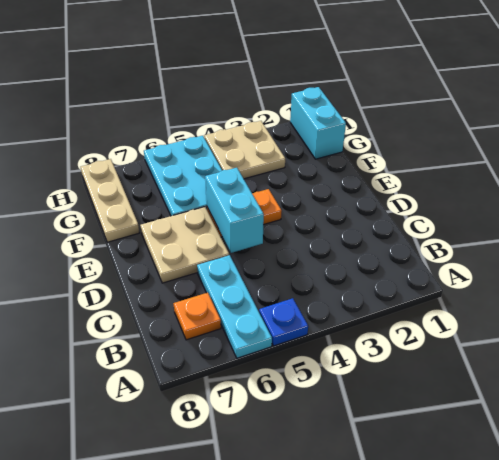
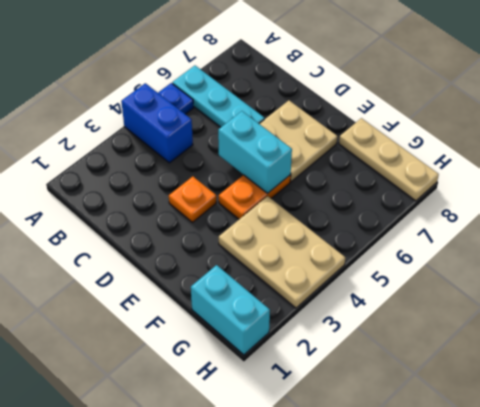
none -> blue brick A4:B4 level 1
orange plate B7 level 1 -> orange plate D3 level 1
cyan plate F5:H6 level 1 -> none
tan plate G3:H4 level 1 -> tan plate F3:H4 level 1

